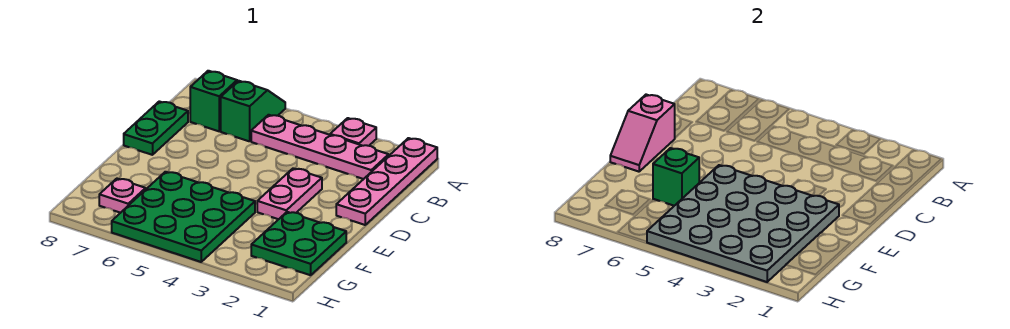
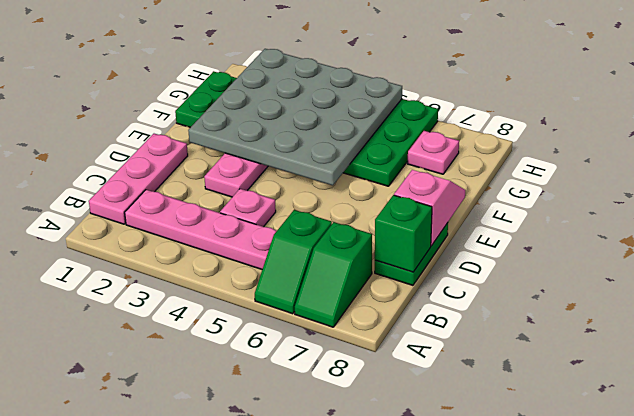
pink plate A1:D1 level 1 -> pink plate B1:D1 level 1
pink plate A3 level 1 -> pink plate C4 level 1
green brick F6 level 2 -> green brick C8 level 2

